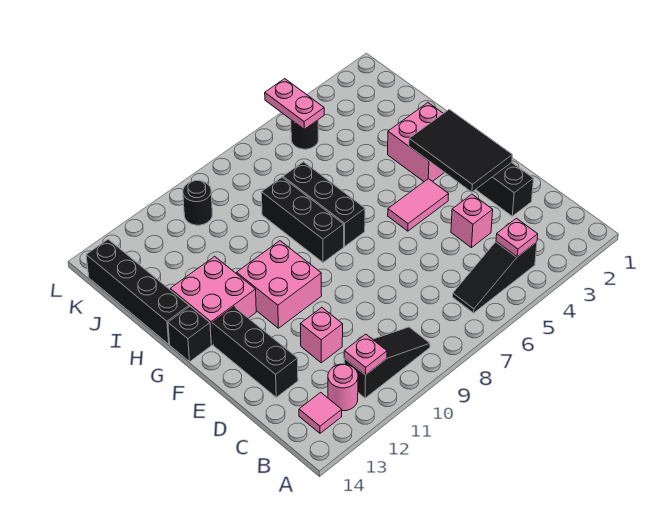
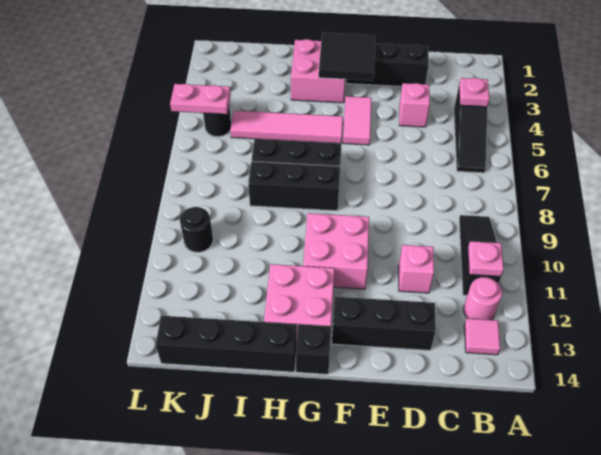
black tile E2:G3 level 2 -> black tile F2:G3 level 2
none -> pink tile G5:J5 level 1

